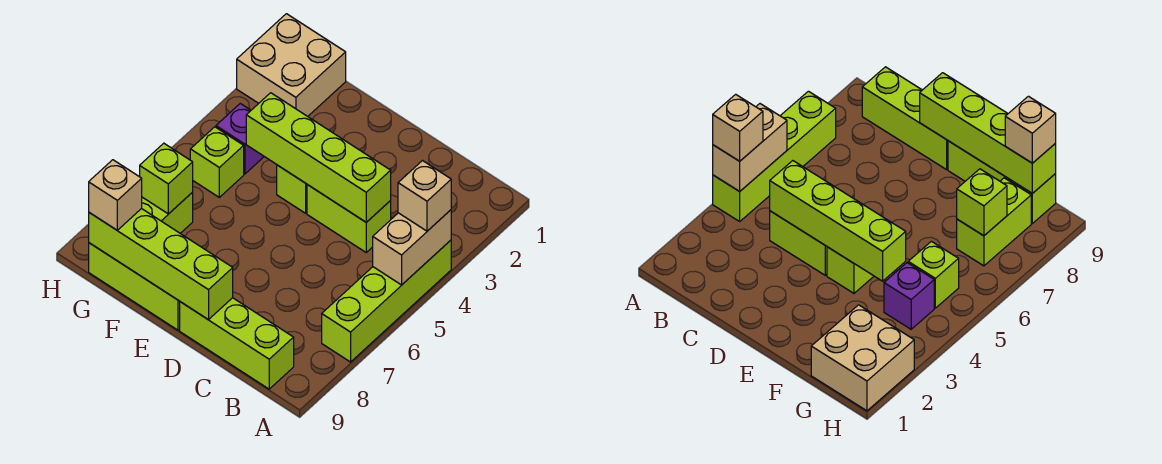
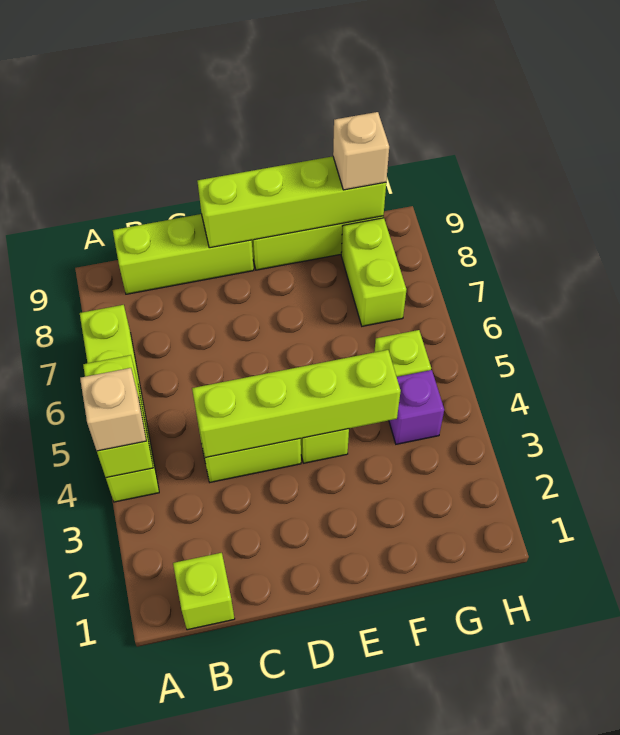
tan brick A4:A5 level 2 -> lime brick A4:A5 level 2
tan brick G1:H2 level 1 -> none
lime brick G7 level 2 -> lime brick B1 level 1

